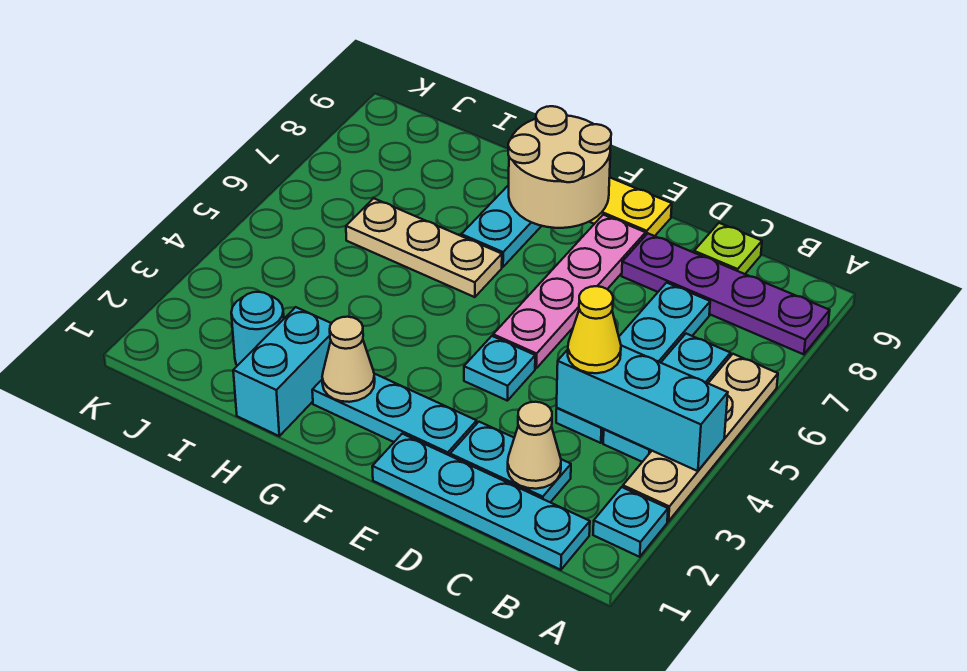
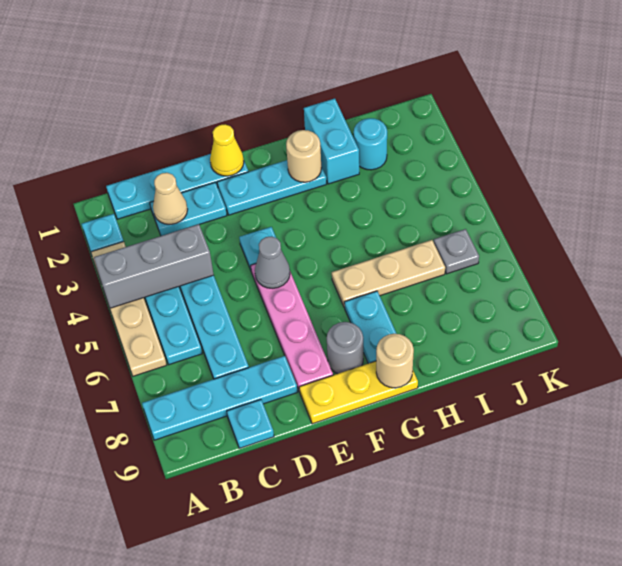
cyan brick A4:C4 level 2 -> grey brick A4:C4 level 2
purple plate A8:D8 level 1 -> cyan plate A8:D8 level 1
yellow cone C4 level 3 -> yellow cone E1 level 2
lime plate C9 level 1 -> cyan plate C9 level 1
none -> grey cone E5 level 2
none -> grey round brick F8 level 1
tan round brick F8:G9 level 2 -> tan round brick G9 level 2
tan cone G2 level 2 -> tan round brick G2 level 2
none -> grey plate J6 level 1

